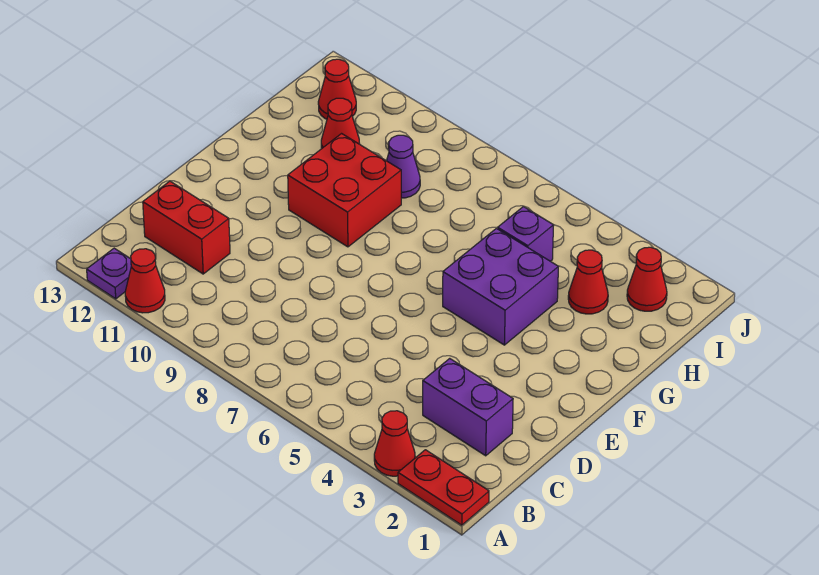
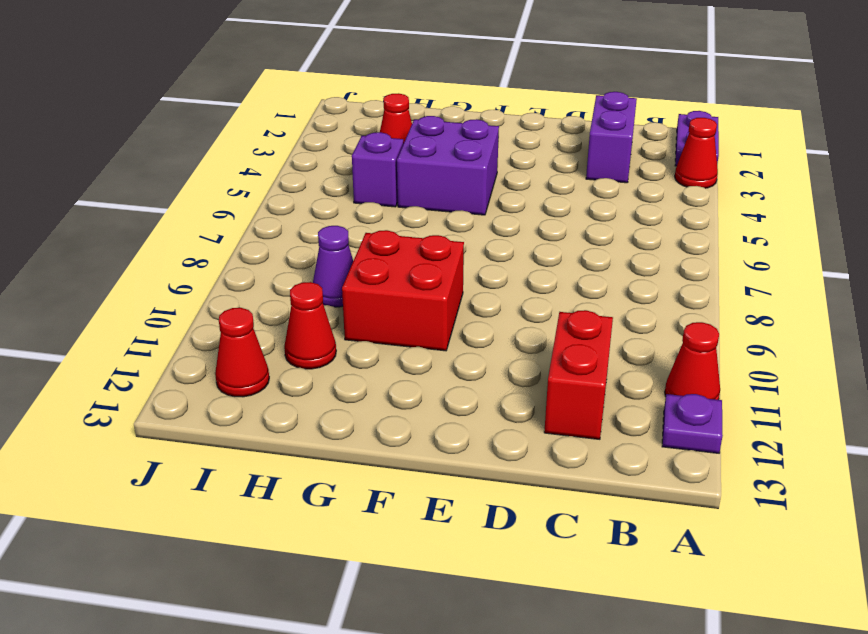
red plate A1:A2 level 1 -> purple plate A1:A2 level 1
red cone I2 level 1 -> none

